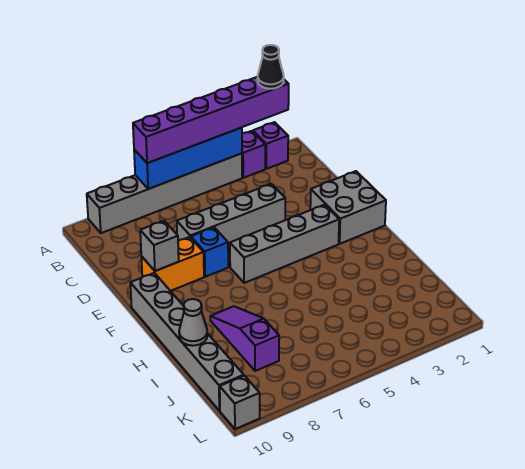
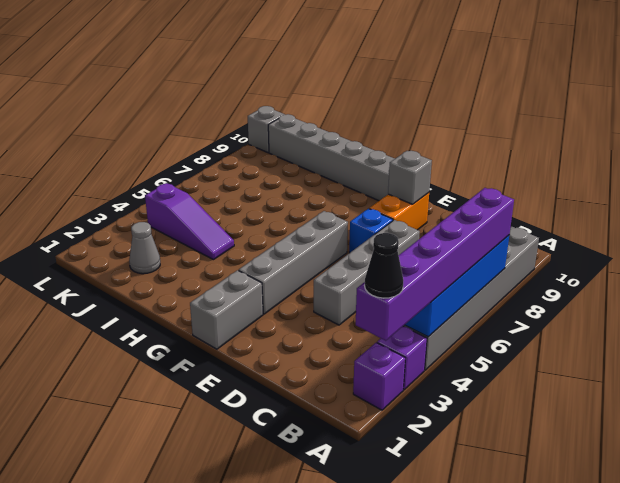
grey brick E1:F2 level 1 -> grey brick F1:F2 level 1
purple slope H8:J8 level 1 top J -> purple slope I4:K4 level 1 top K
grey cone I10 level 2 -> grey cone J2 level 1

